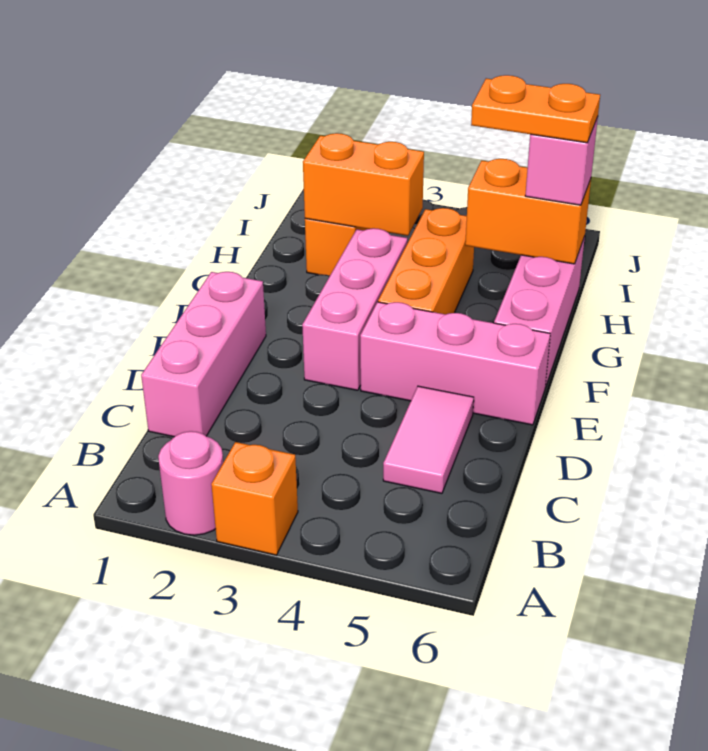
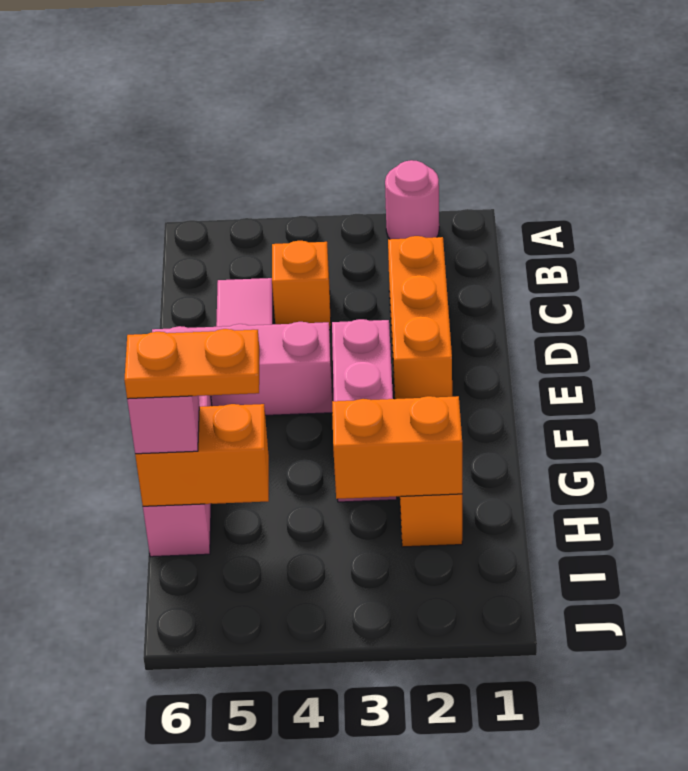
orange brick A3 level 1 -> orange brick C4 level 1
pink brick C1:E1 level 1 -> none
orange brick F4:H4 level 1 -> orange brick C2:E2 level 1

